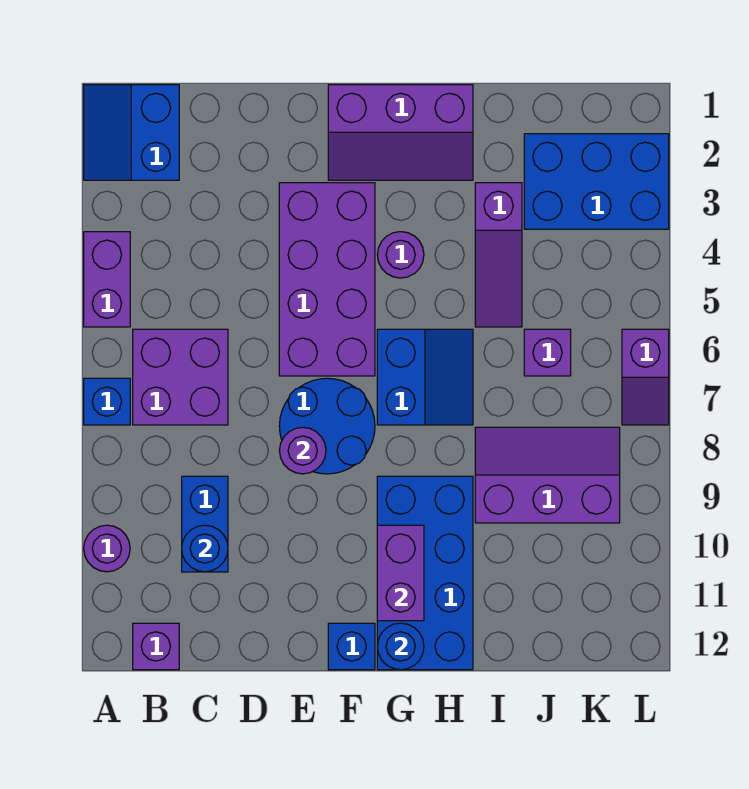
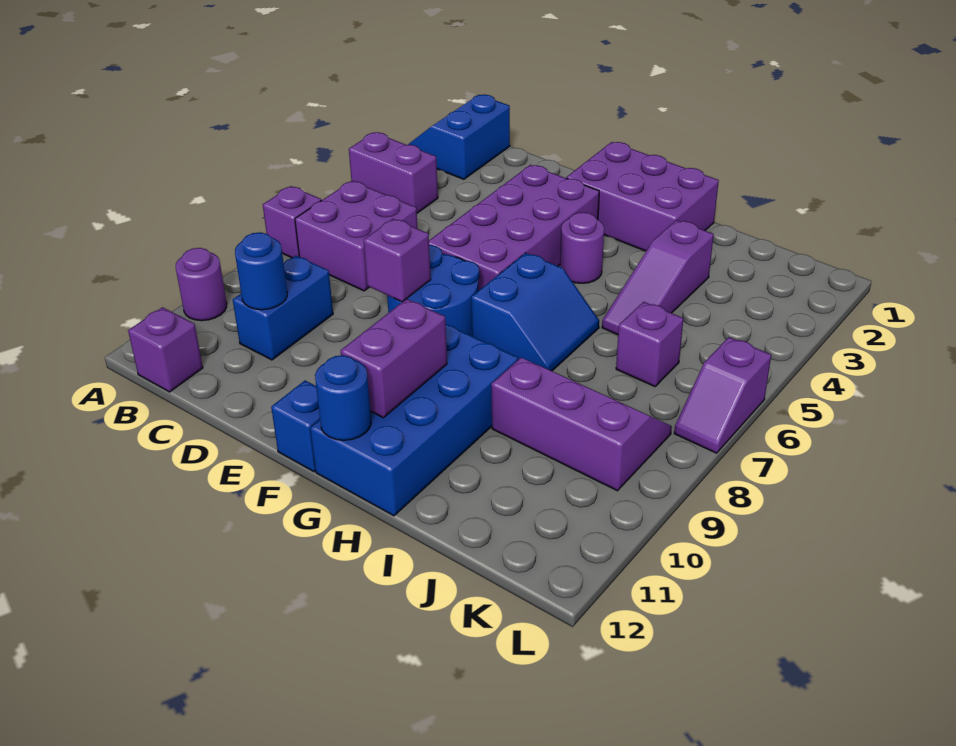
purple brick A4:A5 level 1 -> purple brick A4:B4 level 1
blue brick A7 level 1 -> purple brick A7 level 1
purple round brick E8 level 2 -> purple brick E8 level 2
purple slope F1:H2 level 1 top 1 -> purple brick F1:H2 level 1
blue brick J2:L3 level 1 -> none

